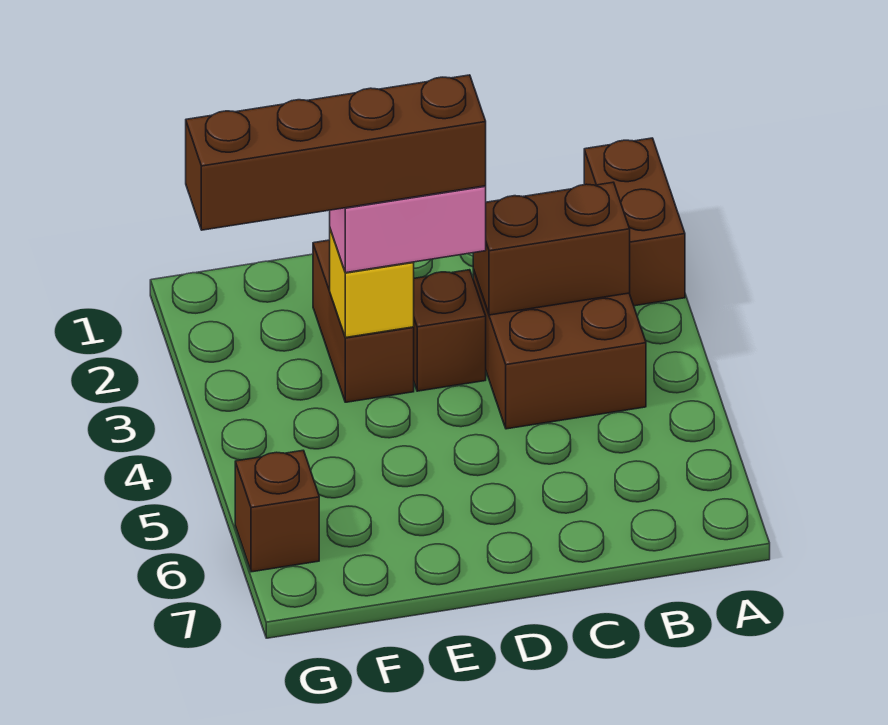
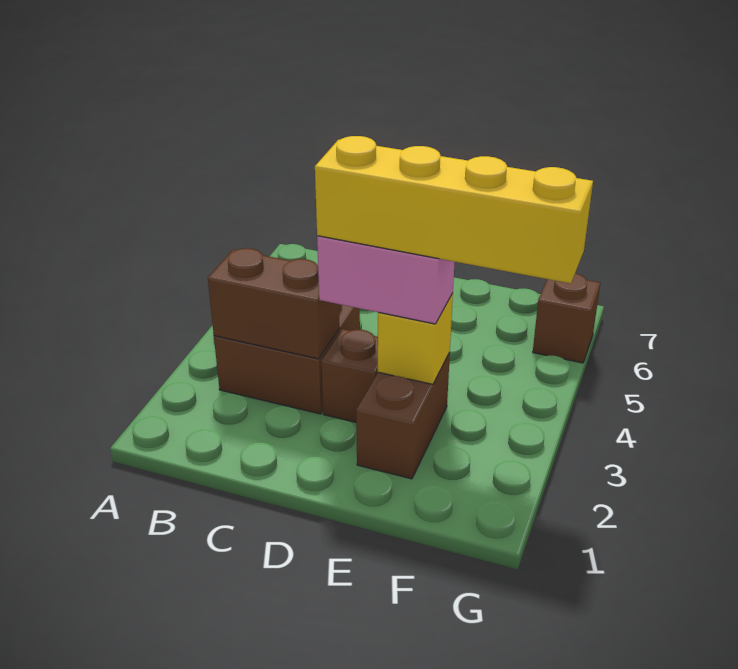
brown brick A1:A2 level 1 -> none
brown brick D3:G3 level 4 -> yellow brick D3:G3 level 4

